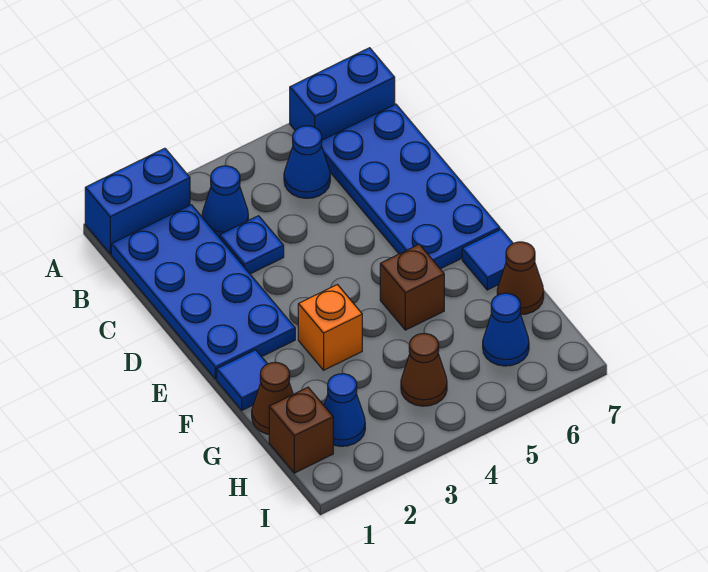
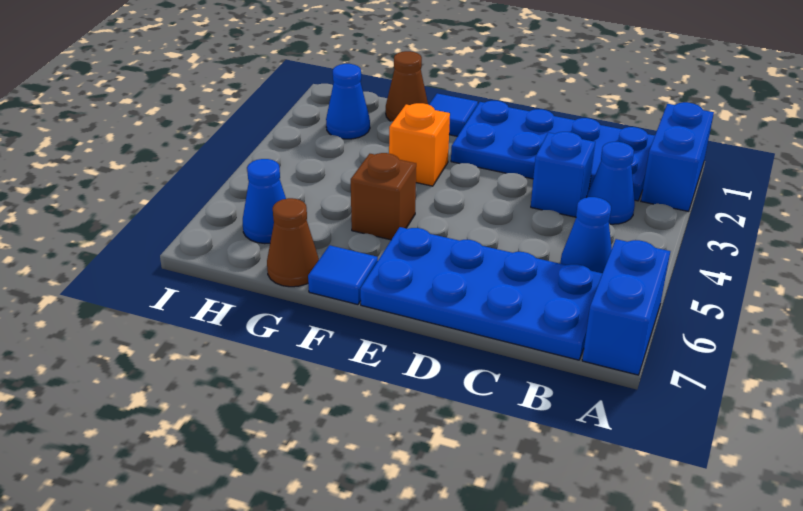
blue plate C3 level 1 -> blue brick C3 level 1
brown brick H1 level 1 -> none
brown cone H4 level 1 -> none

